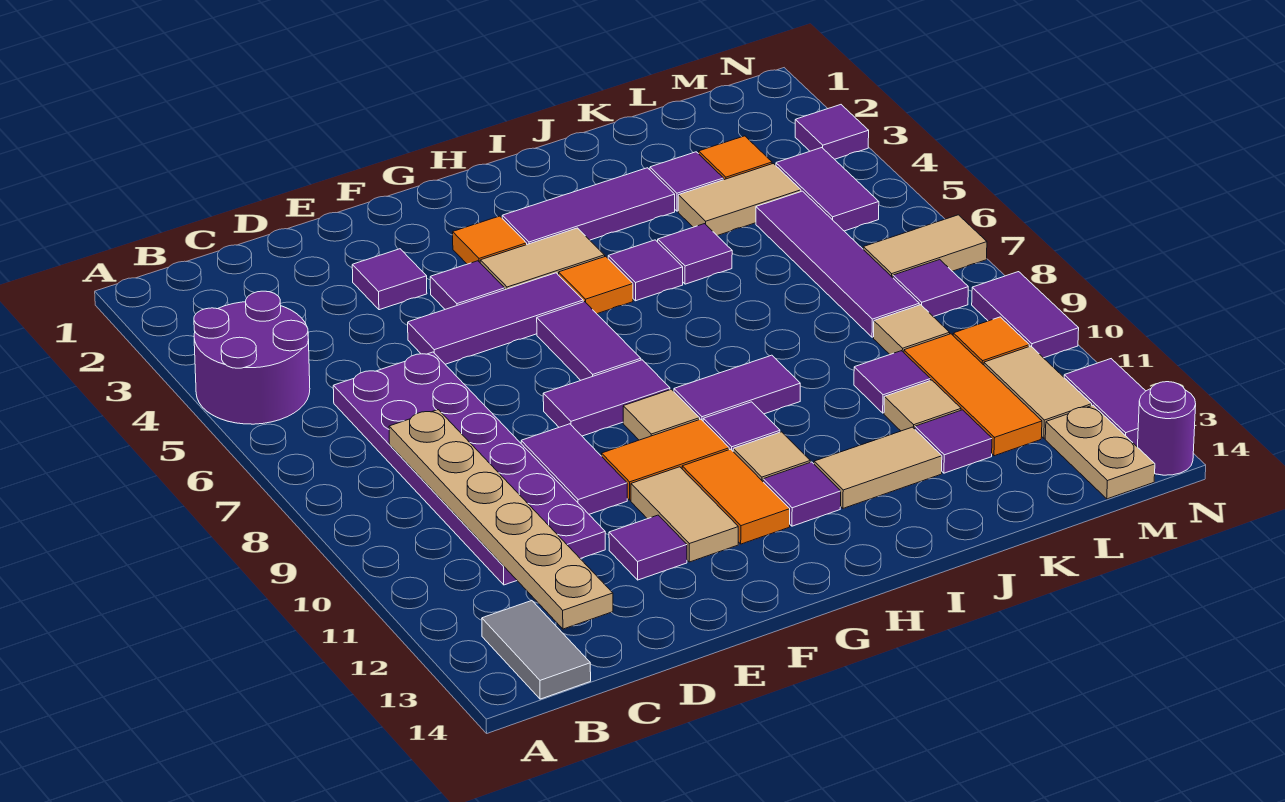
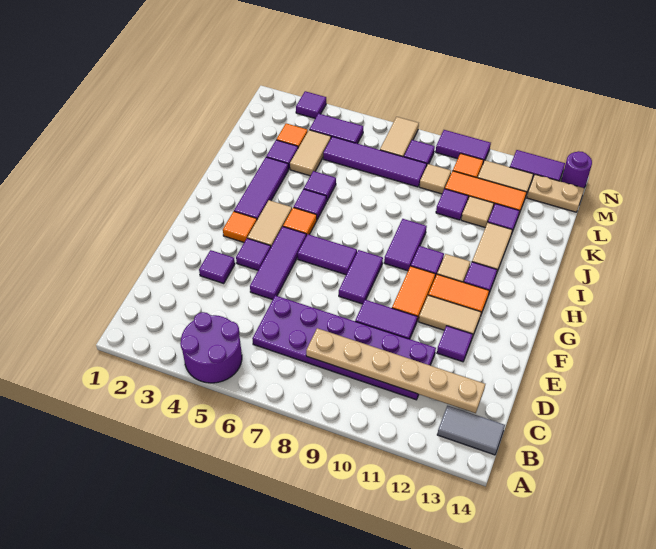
tan tile G9 level 1 -> none

